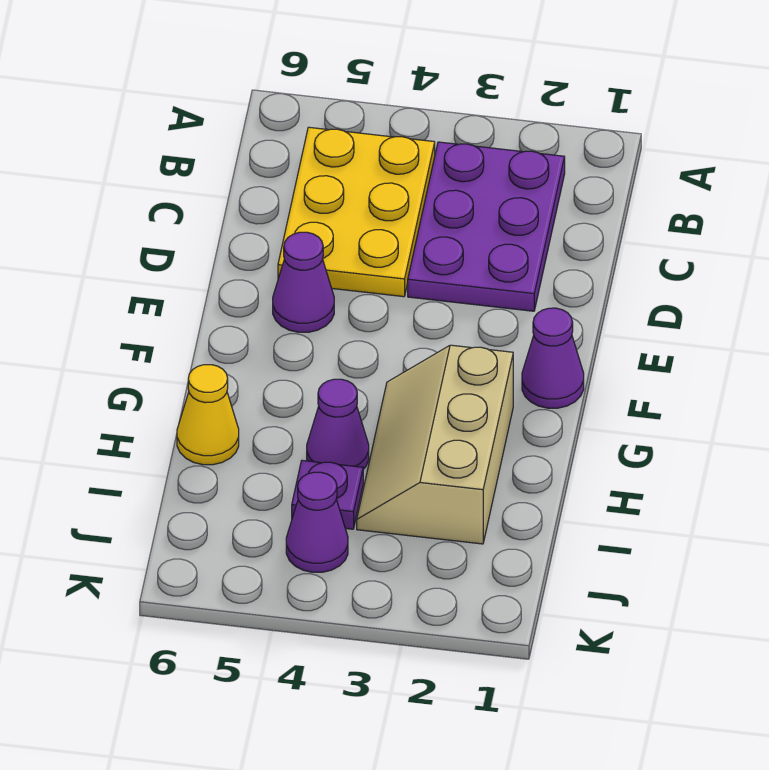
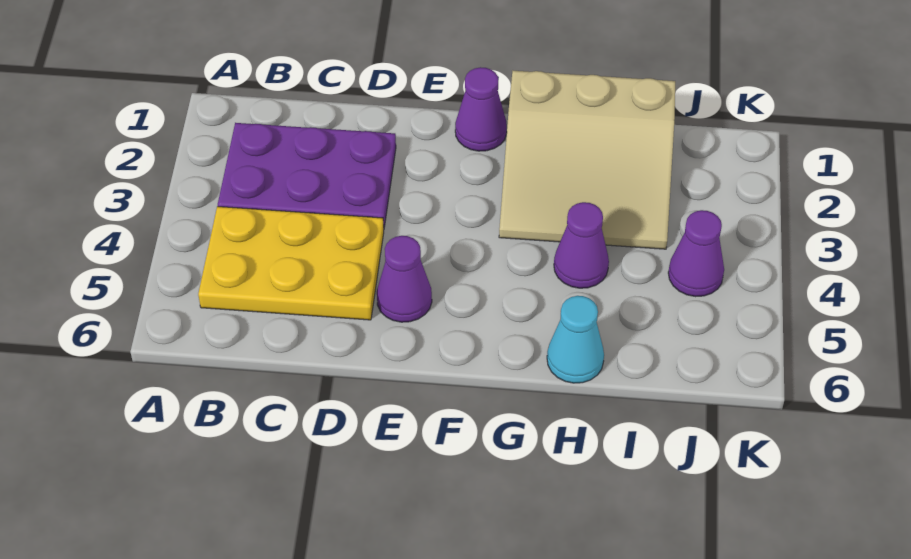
tan slope G2:I3 level 1 top 2 -> tan slope G1:I3 level 1 top 1
yellow cone H6 level 1 -> cyan cone H6 level 1
purple plate I4 level 1 -> none

